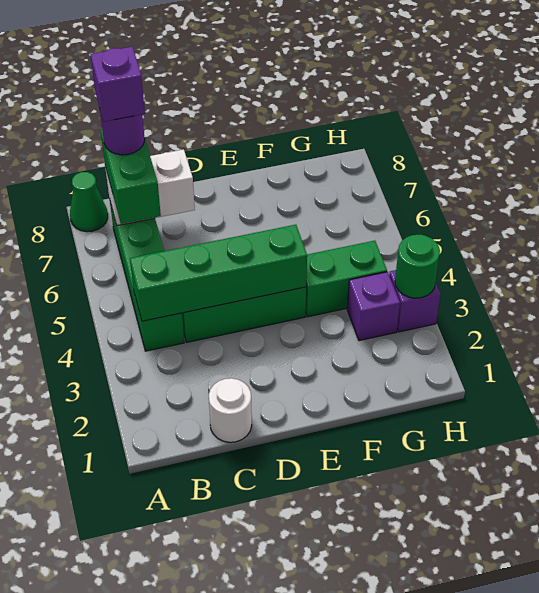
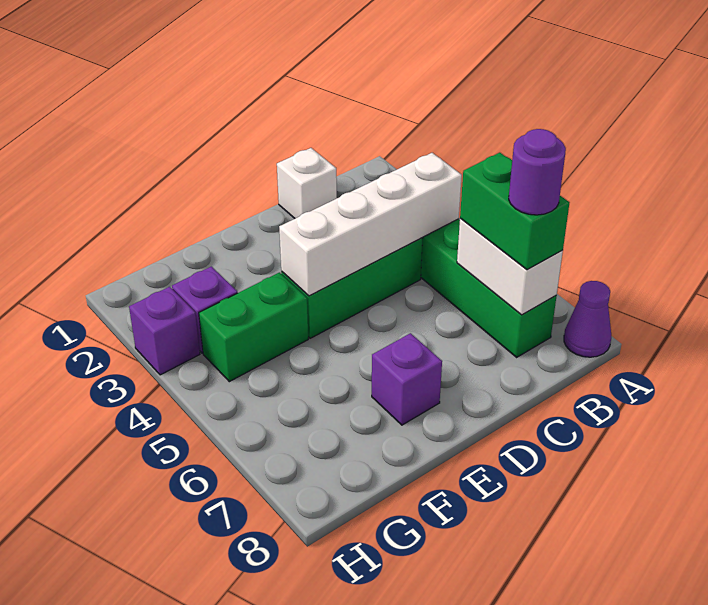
green cone A8 level 1 -> purple cone A8 level 1
green brick B4:E4 level 2 -> white brick B4:E4 level 2
white brick B7:C7 level 2 -> white brick B6:B7 level 2
purple brick B7 level 5 -> purple brick E7 level 1
white round brick C1 level 1 -> white brick C1 level 1
green round brick H3 level 2 -> none

